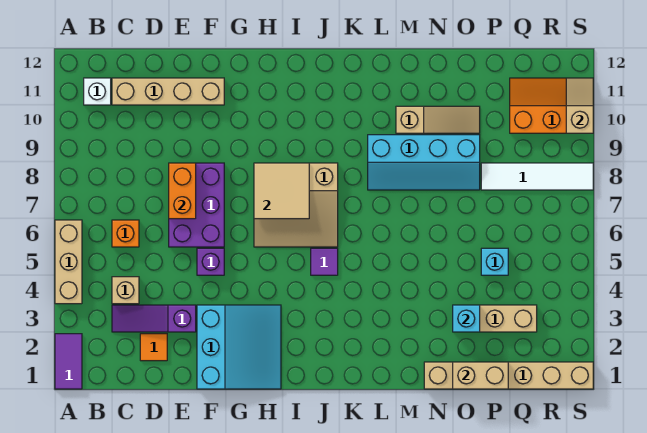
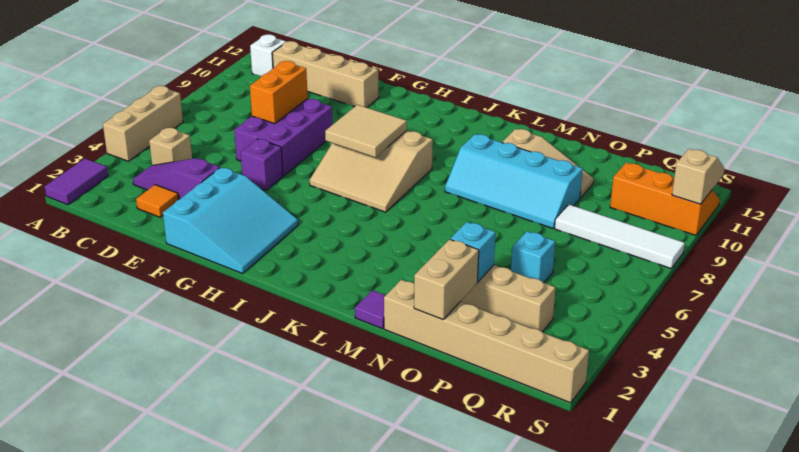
orange brick C6 level 1 -> none
purple tile J5 level 1 -> purple tile M1 level 1
tan brick O1:P1 level 2 -> tan brick O1:O2 level 2

